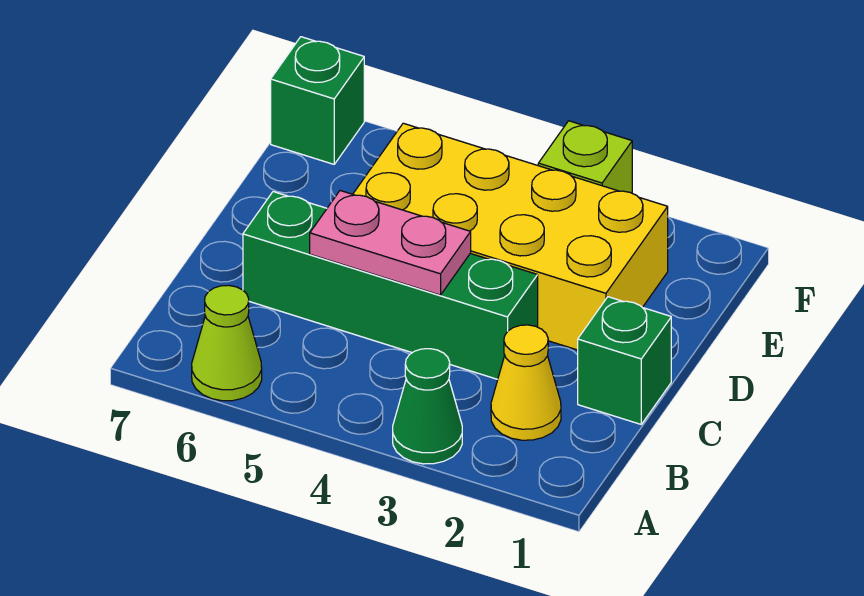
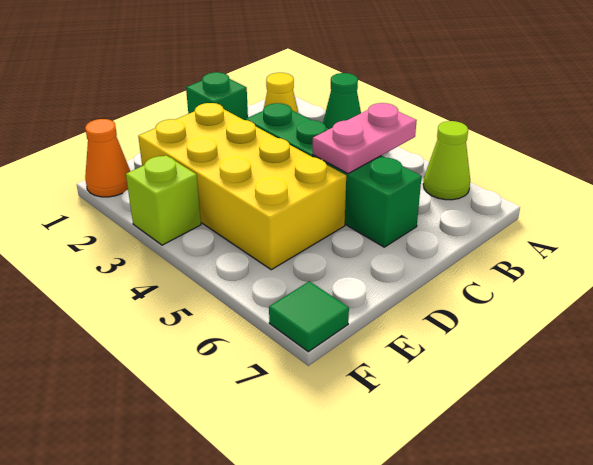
pink plate C4:C5 level 2 -> pink plate B5:C5 level 2
none -> orange cone F1 level 1
green brick F7 level 1 -> green tile F7 level 1

